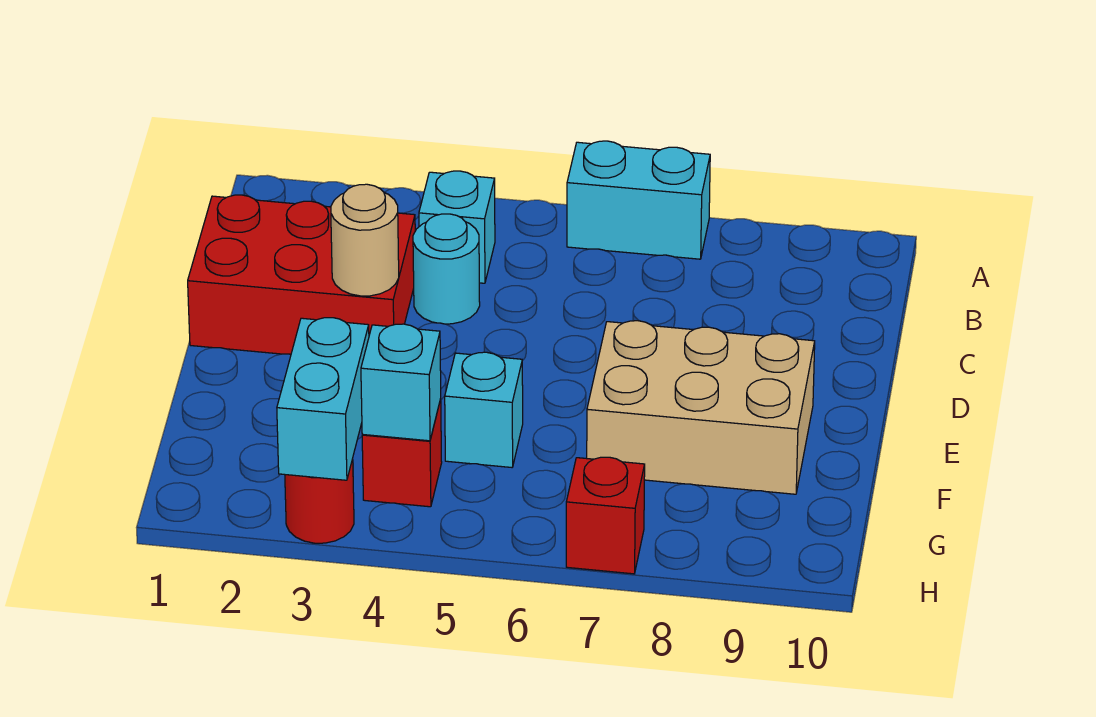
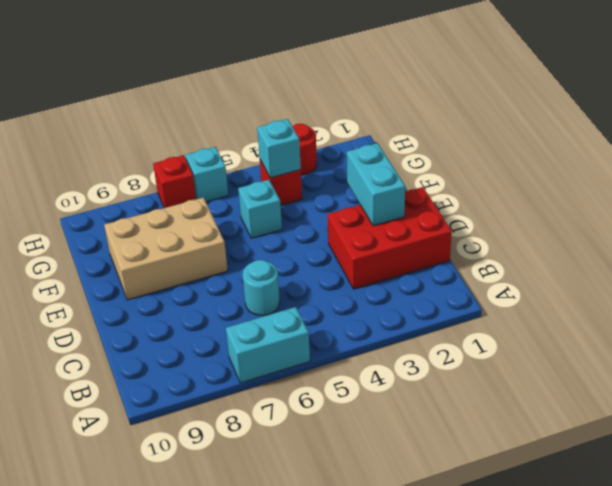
cyan brick B4 level 1 -> cyan brick H6 level 1
cyan round brick C4 level 1 -> cyan round brick C6 level 1
tan round brick D3 level 2 -> none
cyan brick G3:H3 level 2 -> cyan brick D2:E2 level 2

